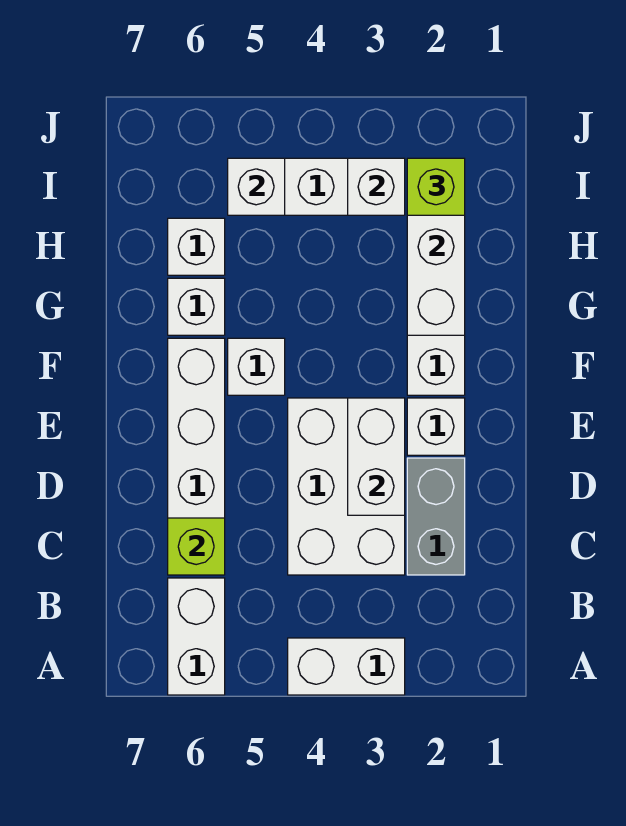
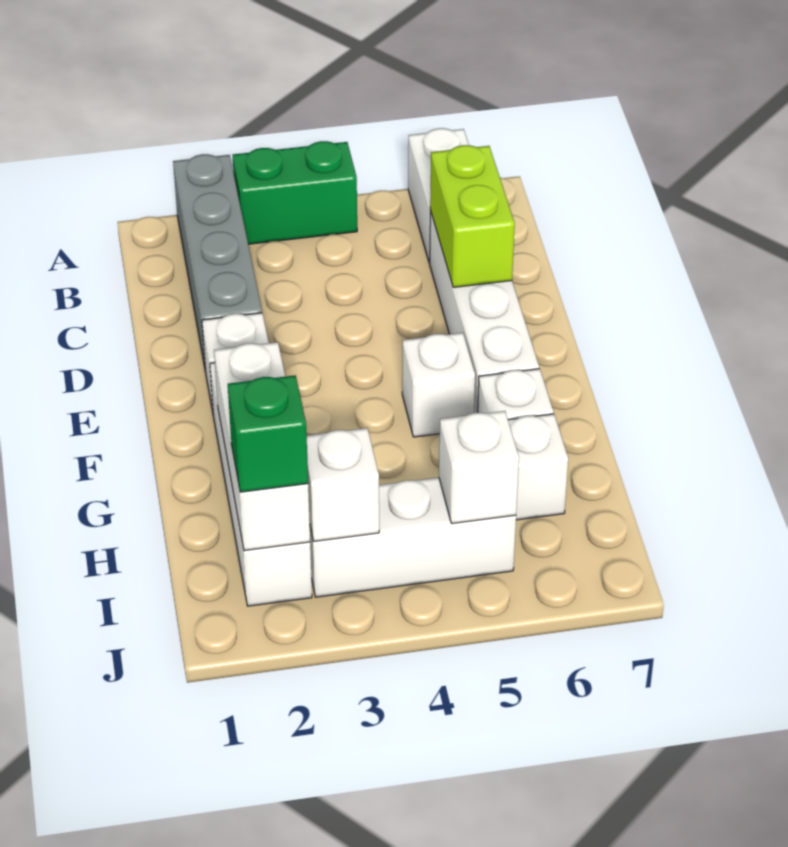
white brick A3:A4 level 1 -> green brick A3:A4 level 1
grey brick C2:D2 level 1 -> grey brick A2:D2 level 1
white brick C3:E4 level 1 -> none
lime brick C6 level 2 -> lime brick C6:D6 level 2
white brick D3:E3 level 2 -> none
lime brick I2 level 3 -> green brick I2 level 3

